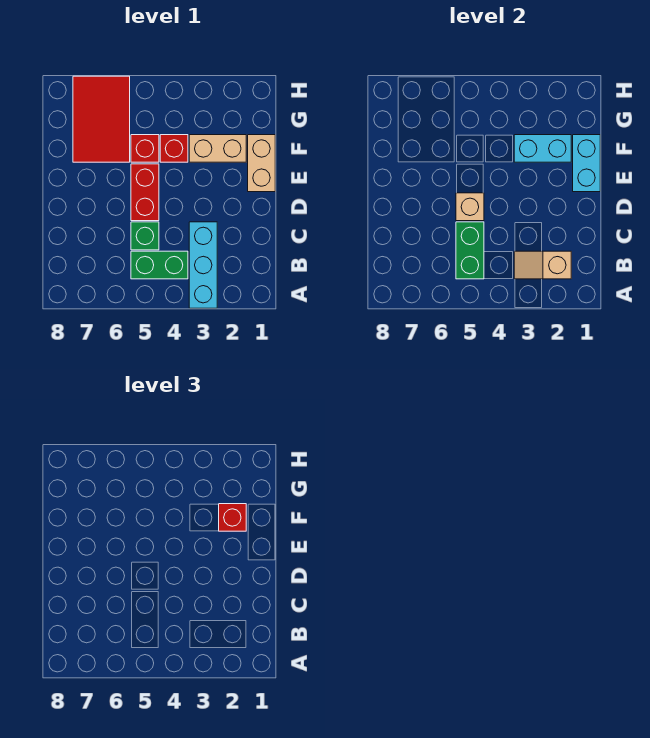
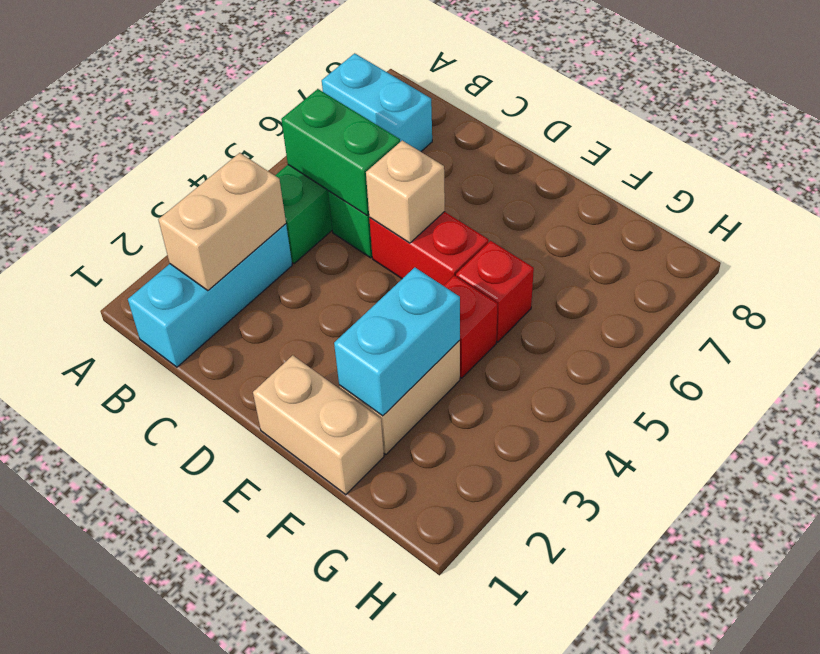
cyan brick A3:C3 level 1 -> cyan brick B1:B3 level 1
tan slope B2:B3 level 2 top 2 -> tan brick B2:B3 level 2
cyan brick E1:F1 level 2 -> cyan brick A7:B7 level 1
red brick F2 level 3 -> none
red tile F6:H7 level 1 -> none

